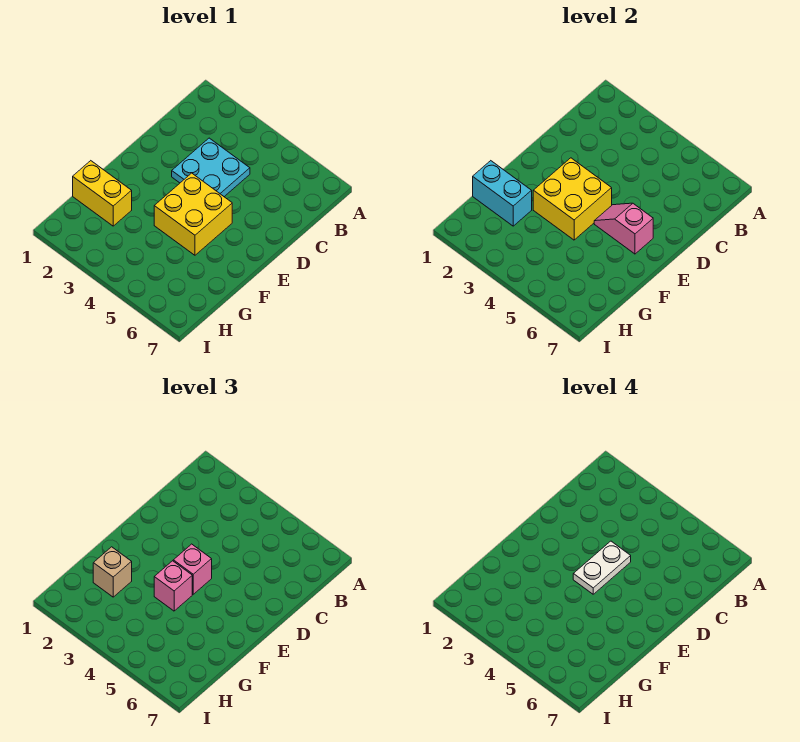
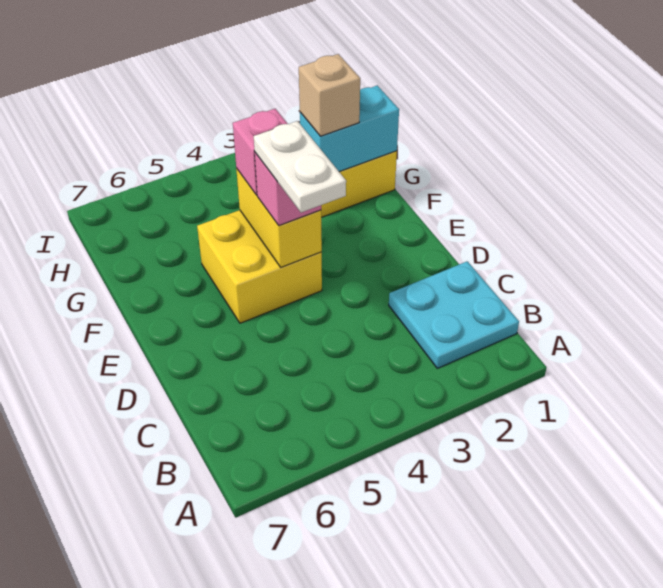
cyan plate C3:D4 level 1 -> cyan plate B1:C2 level 1
yellow brick E3:F4 level 2 -> yellow brick E4:F4 level 2
pink slope E5:E6 level 2 top 6 -> none

